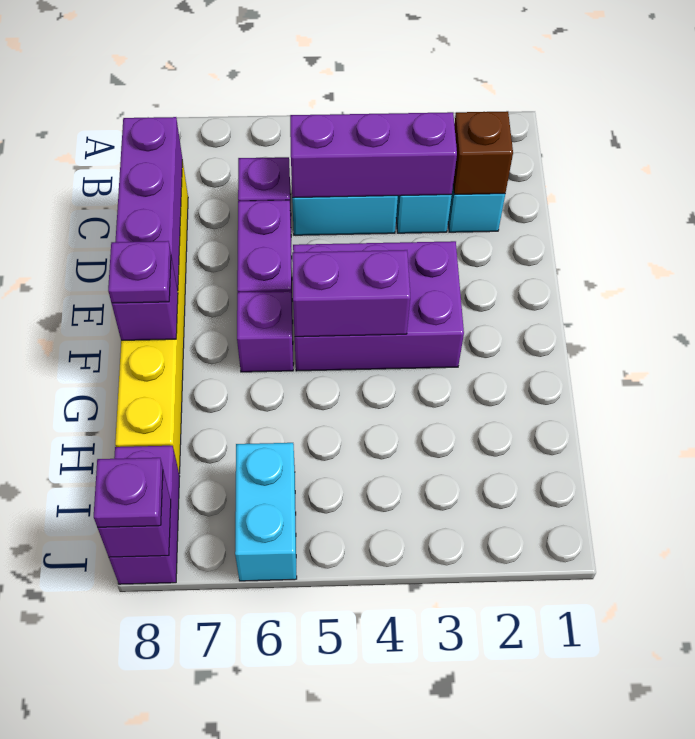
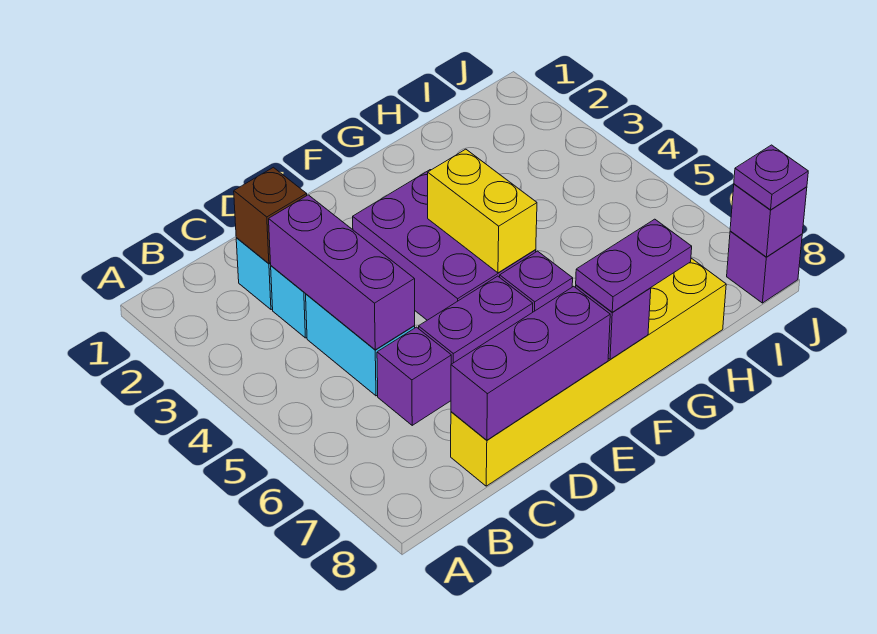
purple brick F4:F5 level 2 -> yellow brick F4:F5 level 2
purple plate F8 level 3 -> purple plate F8:G8 level 3
cyan brick I6:J6 level 1 -> none
purple brick I8:J8 level 1 -> purple brick J8 level 1

